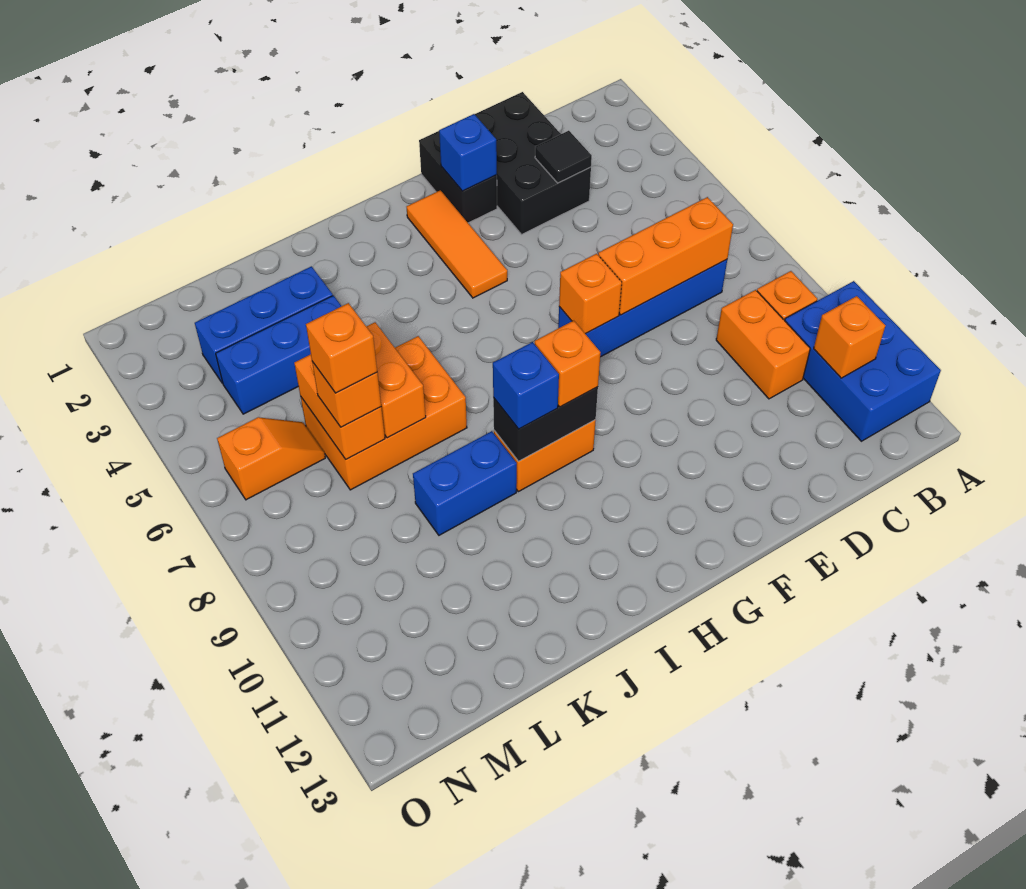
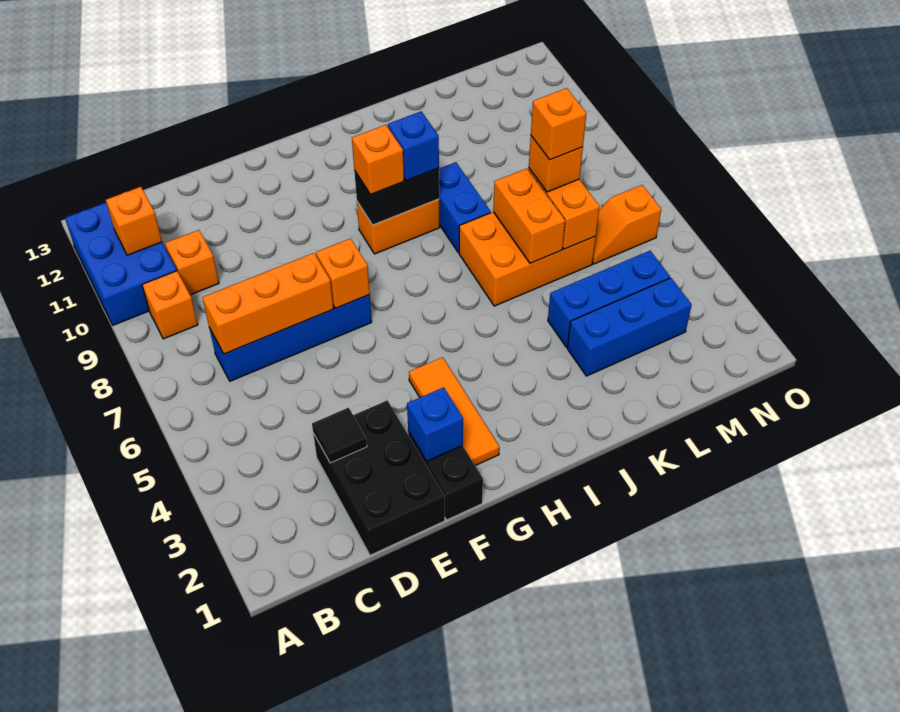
orange brick C9:C10 level 1 -> orange brick C10 level 1
blue brick J9:K9 level 1 -> blue brick J8:J9 level 1

